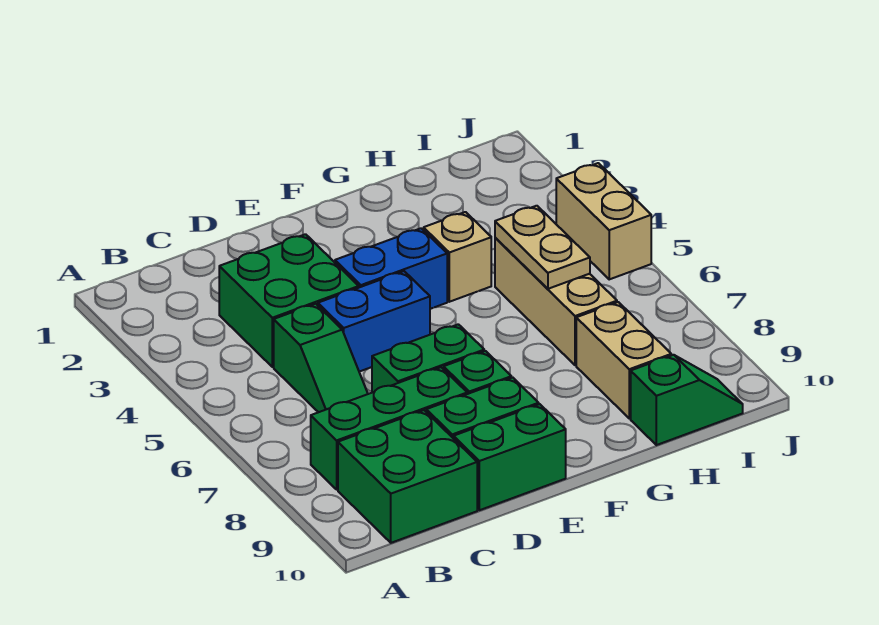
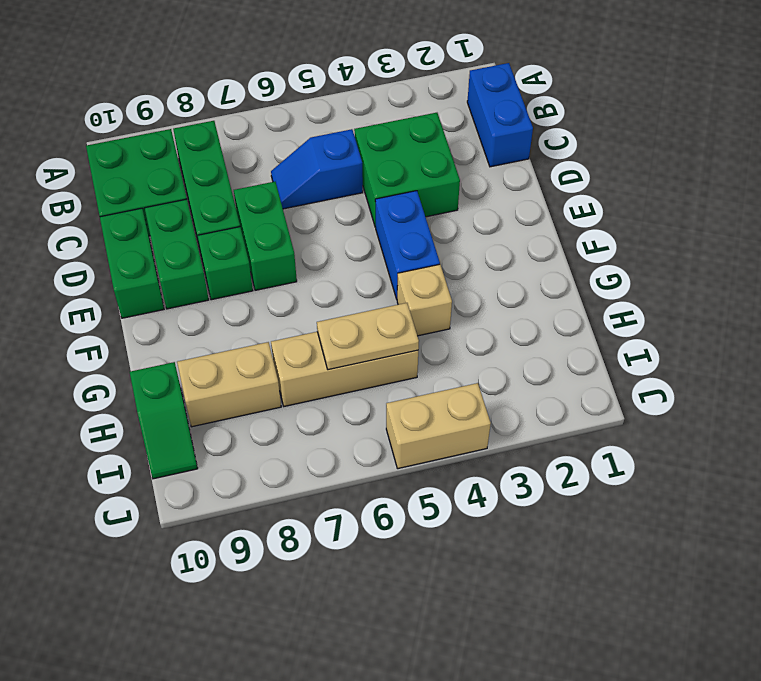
green slope C5:C6 level 1 top 5 -> blue slope C5:C6 level 1 top 5
blue brick D5:E5 level 1 -> blue brick B1:C1 level 1

